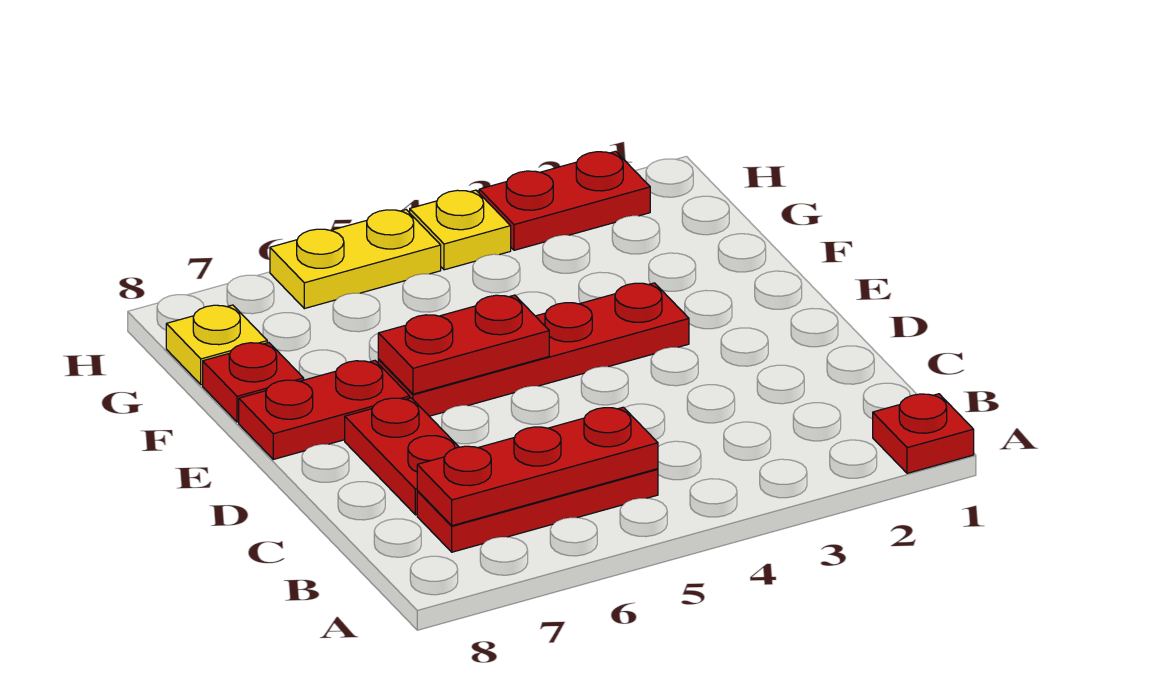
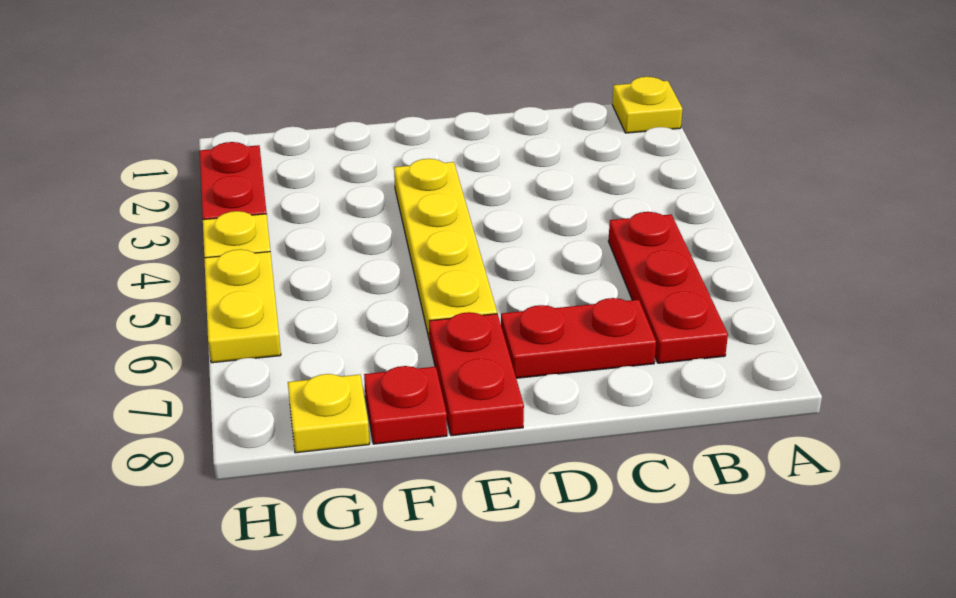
red plate A1 level 1 -> yellow plate A1 level 1
red plate B5:B7 level 2 -> none
red plate E3:E6 level 1 -> yellow plate E3:E6 level 1
red plate E5:E6 level 2 -> none

